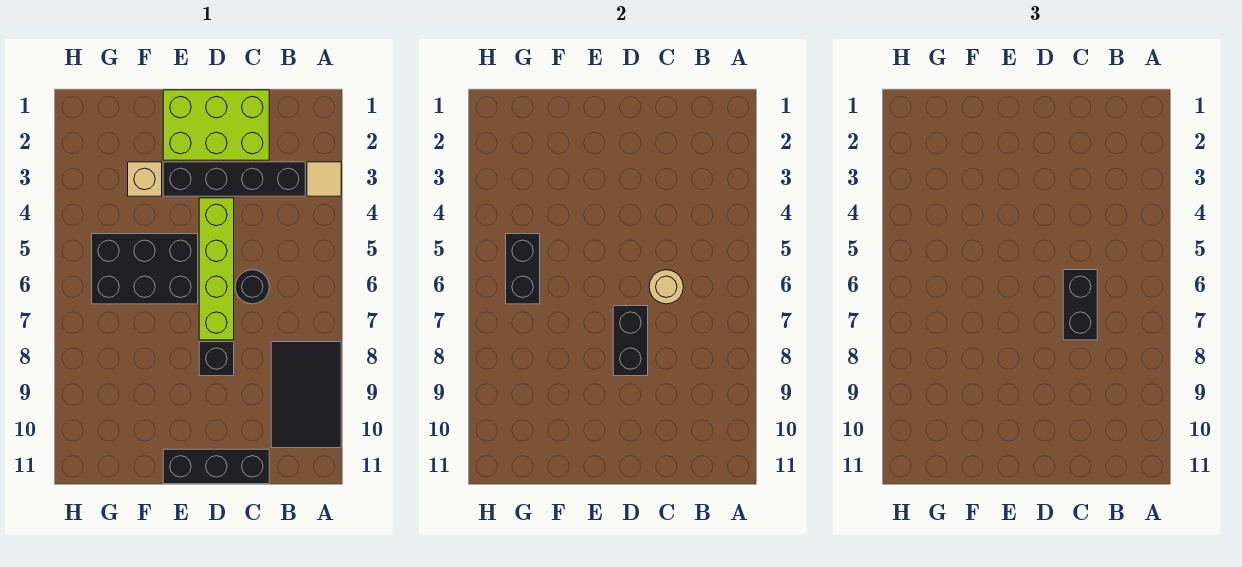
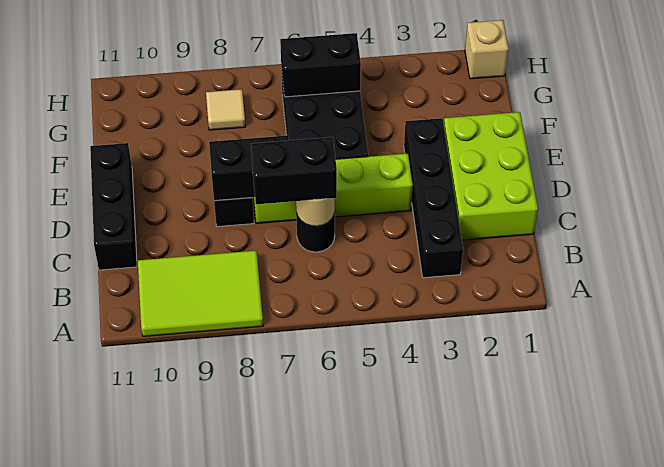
tan tile A3 level 1 -> tan tile G8 level 1
black tile A8:B10 level 1 -> lime tile A8:B10 level 1
tan brick F3 level 1 -> tan brick H1 level 1

